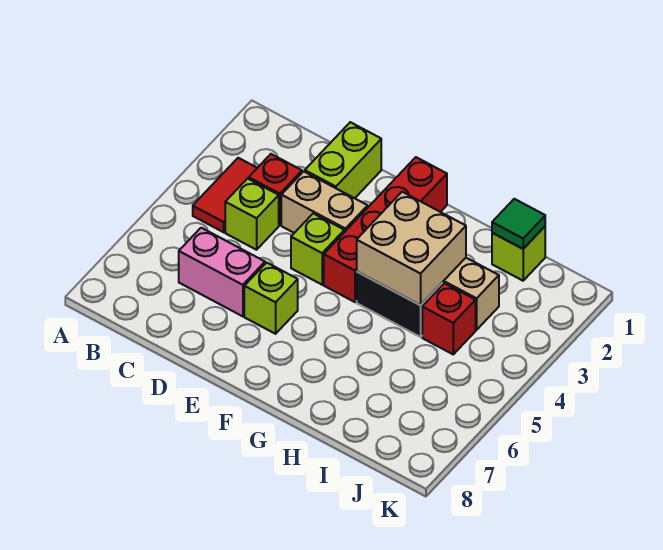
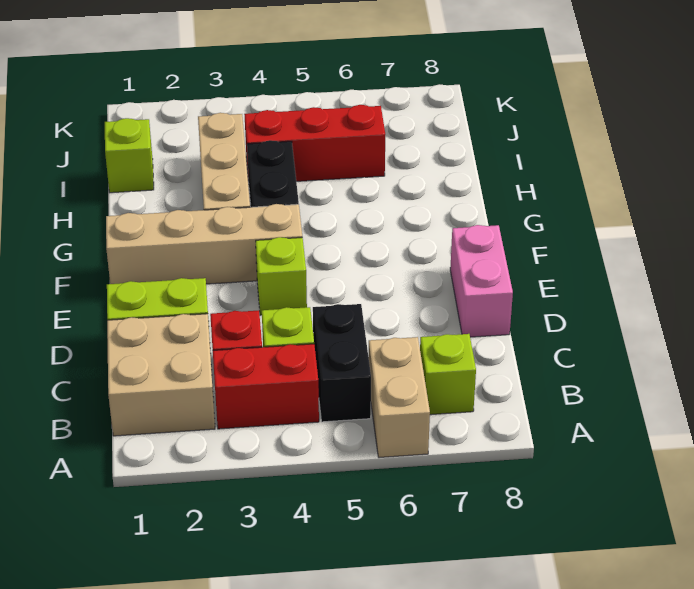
red tile B3:B4 level 1 -> red brick B3:B4 level 1
none -> black brick B5:C5 level 1
pink brick C6:D6 level 1 -> pink brick D8:E8 level 1
tan brick D3:E3 level 1 -> tan brick A6:B6 level 1
lime brick E6 level 1 -> lime brick B7 level 1
red brick F1:F4 level 1 -> tan brick F1:F4 level 1
tan brick G3:H4 level 2 -> tan brick B1:C2 level 1
green tile I1 level 2 -> none
red brick I4 level 1 -> red brick I4:I6 level 1

